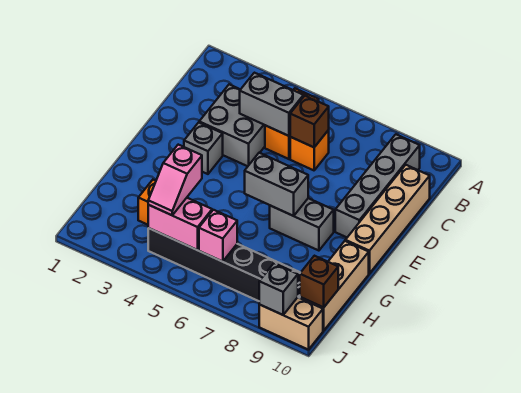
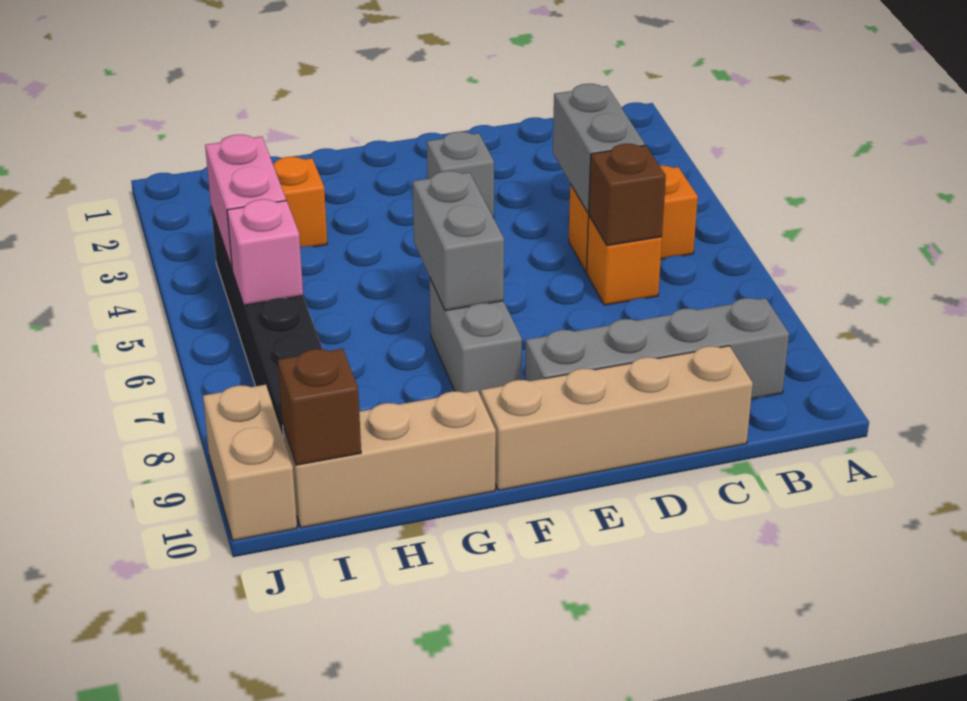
grey brick C3:D4 level 1 -> none
pink slope H4:I4 level 3 top H -> none
grey brick J9 level 2 -> none

